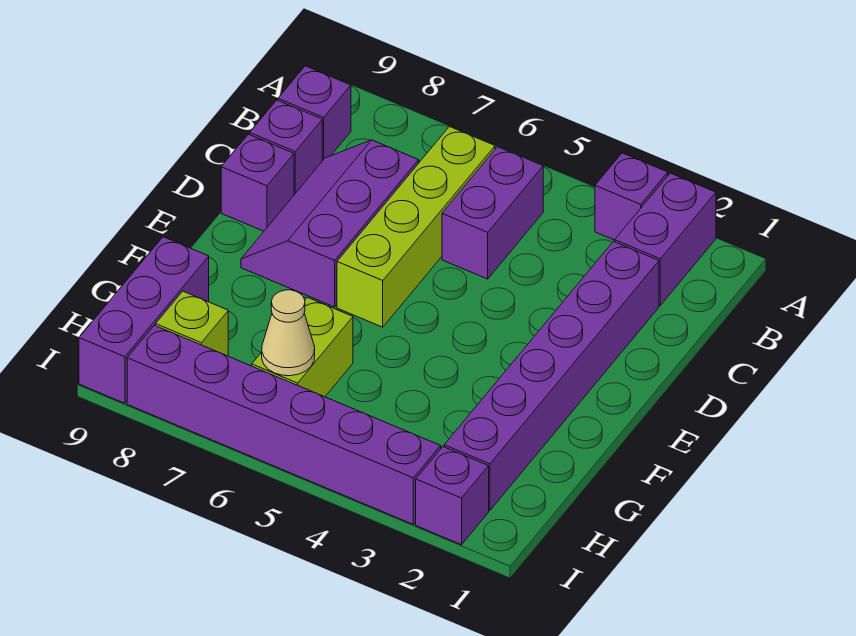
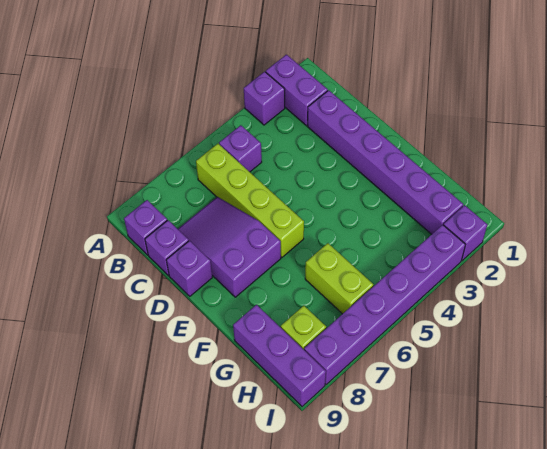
purple brick B5:C5 level 1 -> purple brick B5 level 1
purple slope C7:E8 level 1 top 7 -> purple slope C7:E8 level 1 top E
tan cone H6 level 2 -> none

